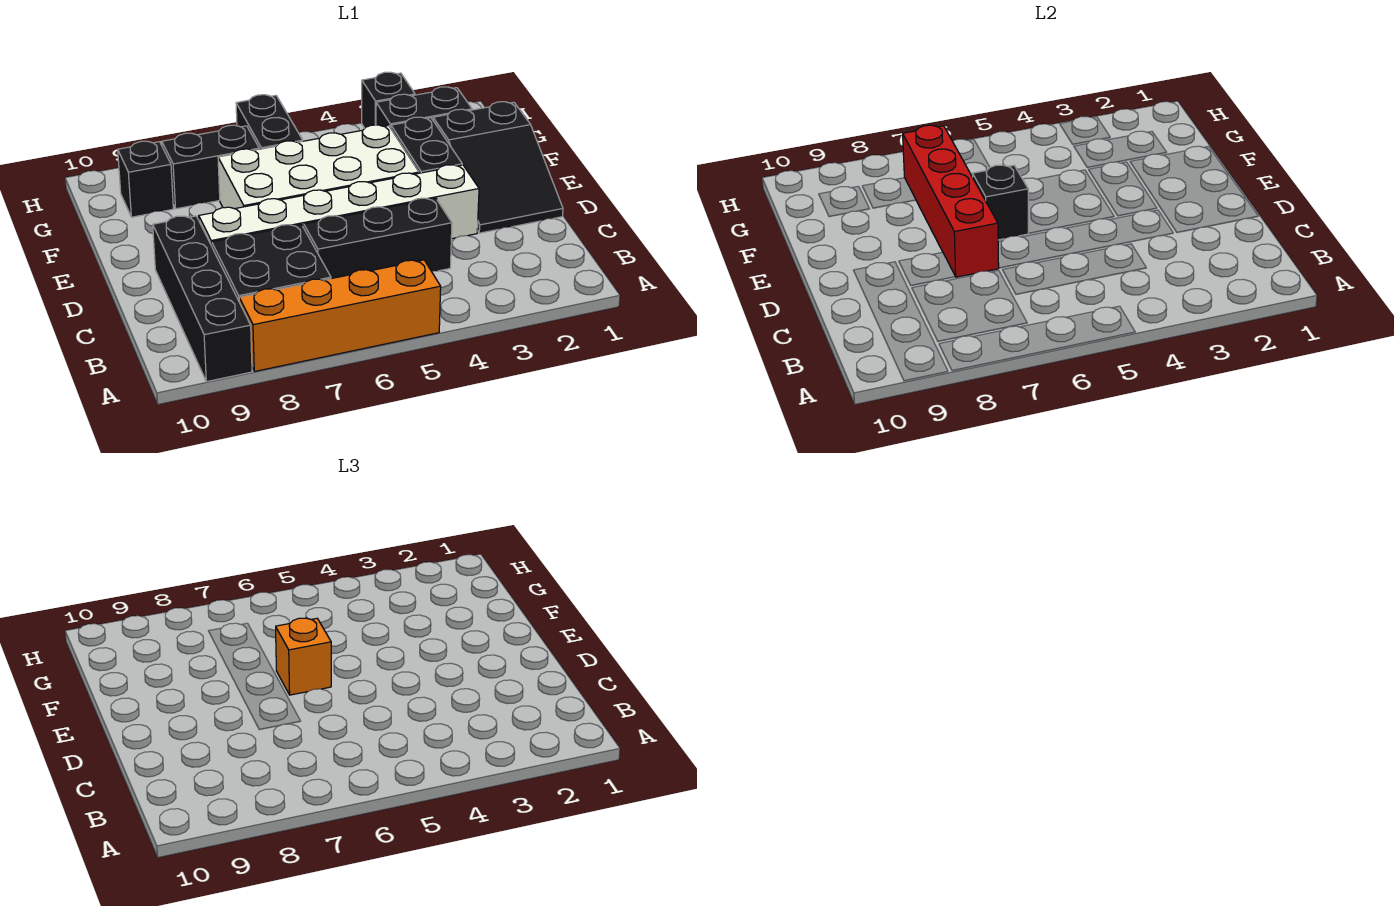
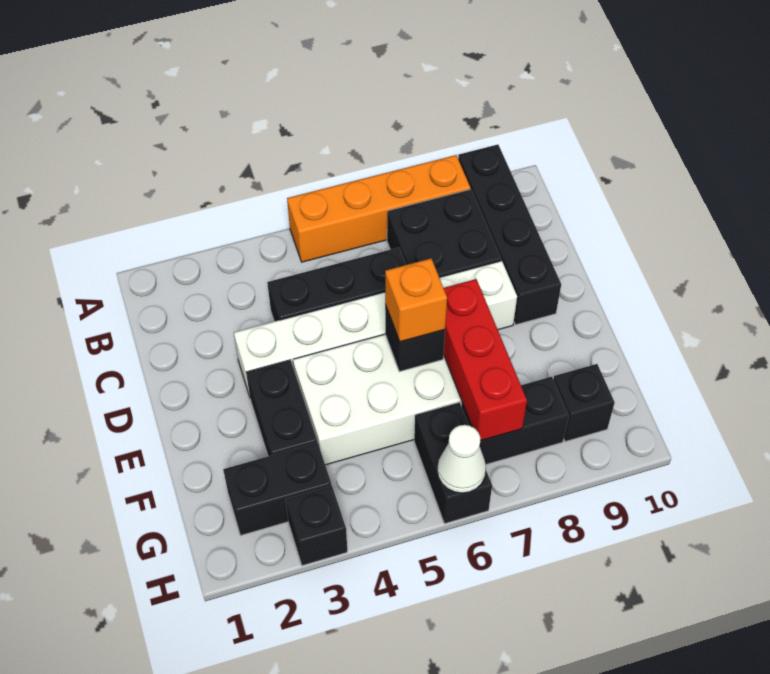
black slope D1:F2 level 1 top F -> none
red brick D7:G7 level 2 -> red brick E7:G7 level 2
none -> white cone H6 level 2

